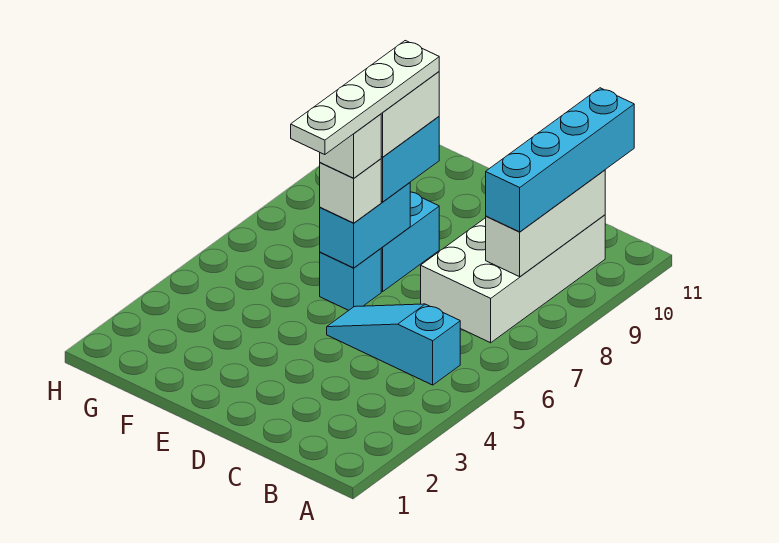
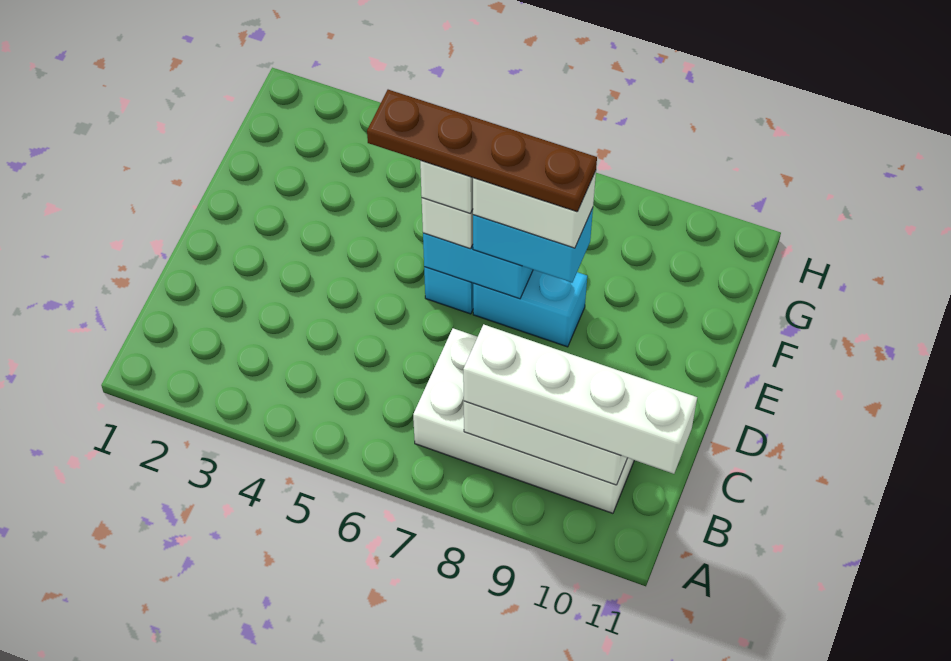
cyan slope B5:D5 level 1 top B -> none
cyan brick B8:B11 level 3 -> white brick B8:B11 level 3
white plate E5:E8 level 5 -> brown plate E5:E8 level 5

